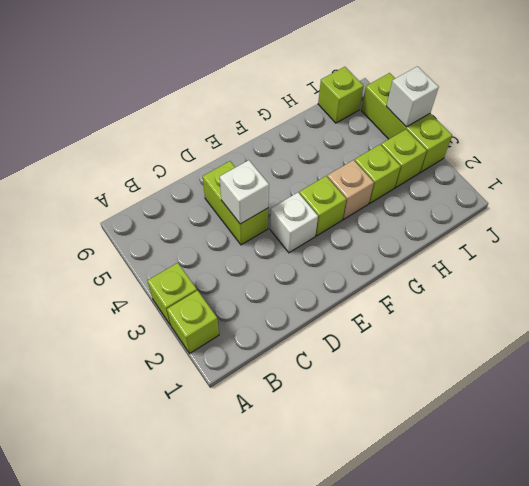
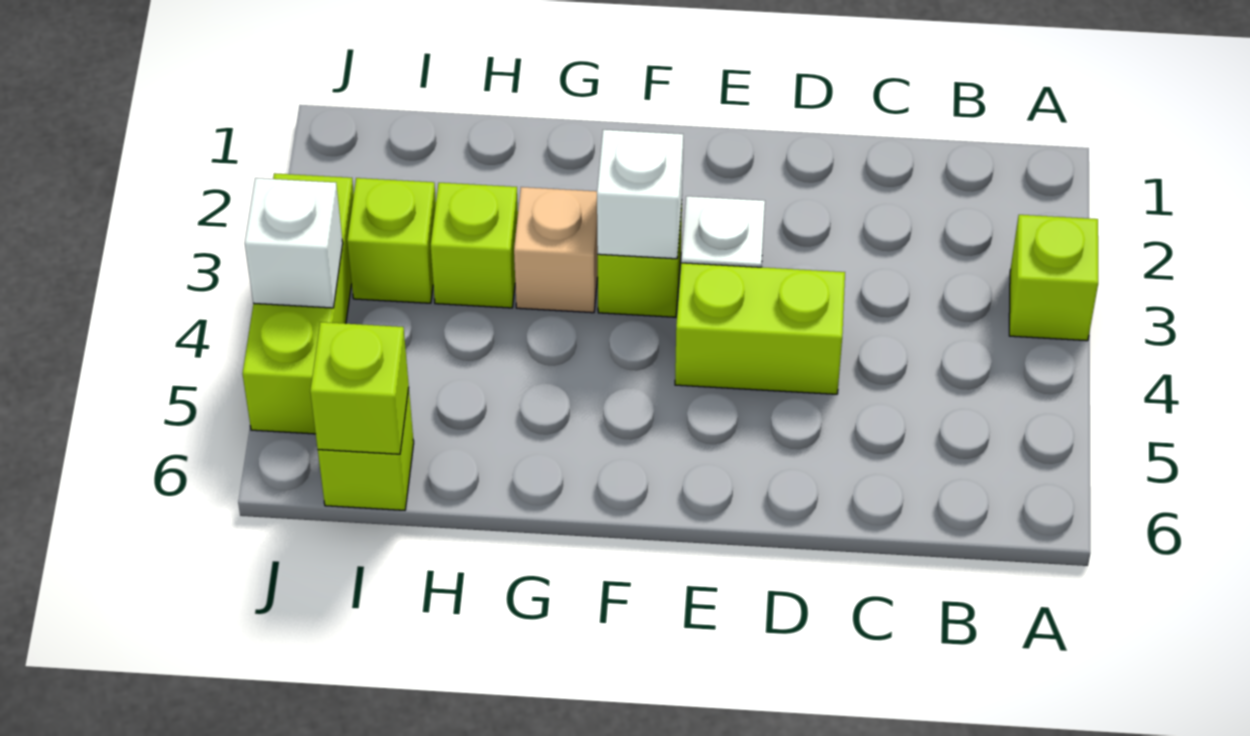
lime brick A2 level 1 -> lime brick I6 level 2
lime brick D4:D5 level 1 -> lime brick D4:E4 level 1
white brick D4 level 2 -> white brick F3 level 2

